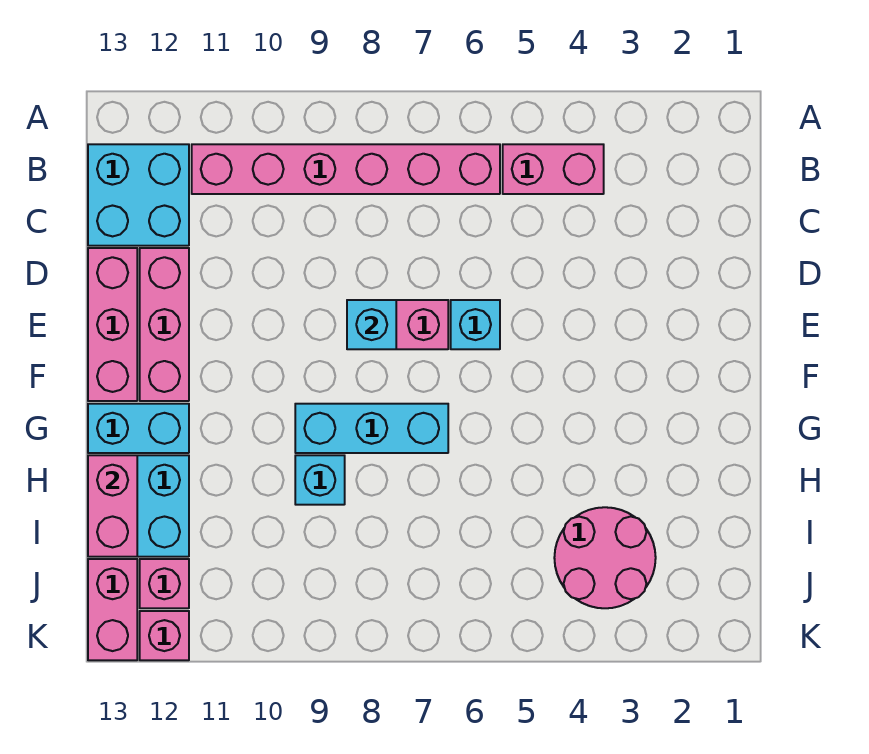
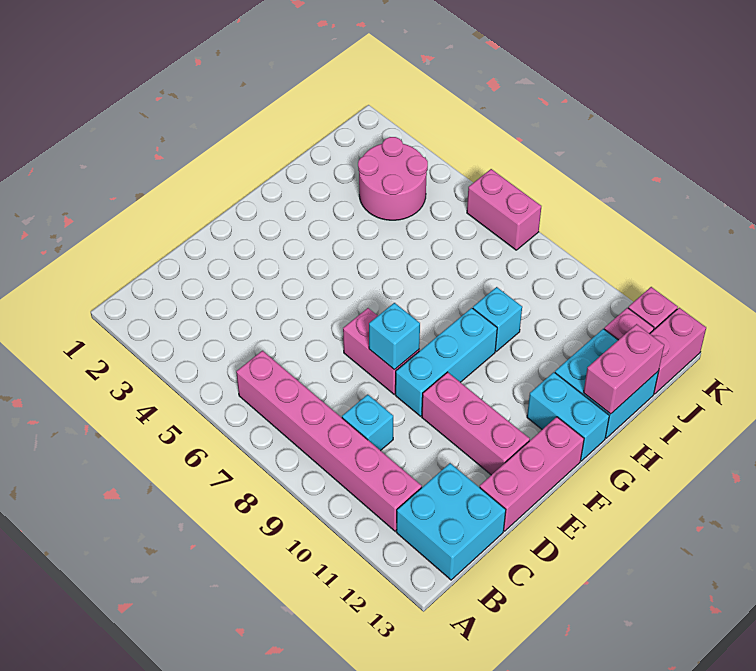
pink brick B4:B5 level 1 -> pink brick K6:K7 level 1
pink brick D12:F12 level 1 -> pink brick E10:E12 level 1
cyan brick E6 level 1 -> cyan brick C9 level 1
cyan brick G7:G9 level 1 -> cyan brick E9:G9 level 1

